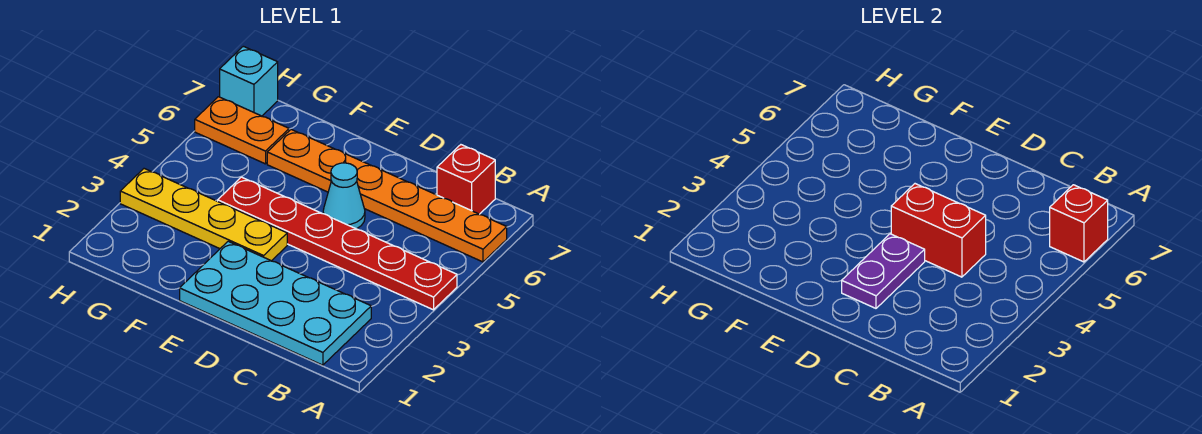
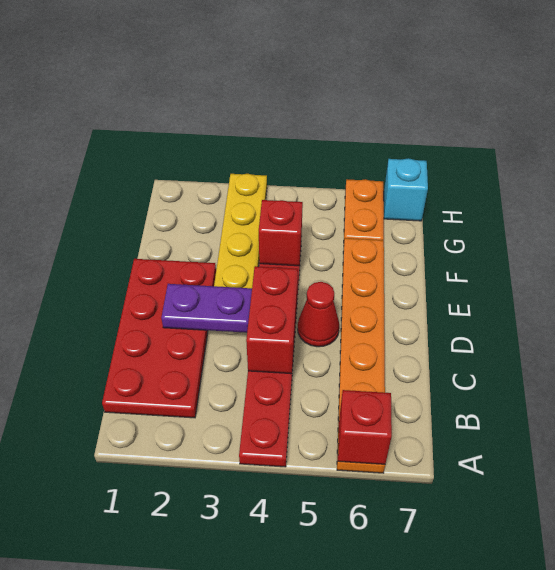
cyan plate B1:E2 level 1 -> red plate B1:E2 level 1
red brick B7 level 1 -> red brick F4 level 2
cyan cone D5 level 1 -> red cone D5 level 1

